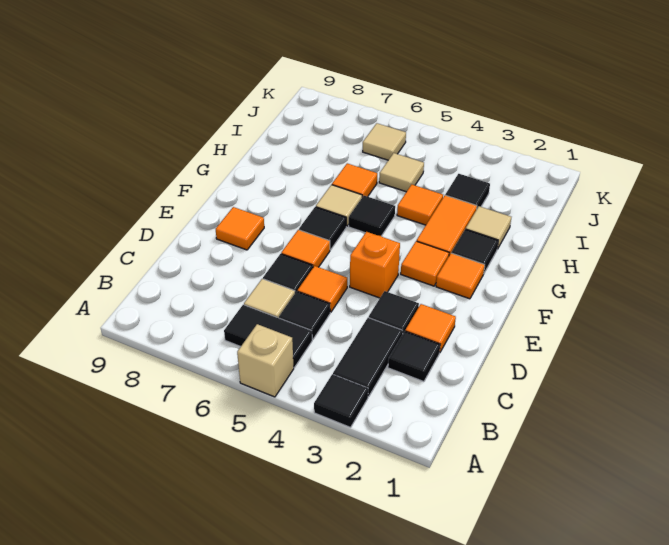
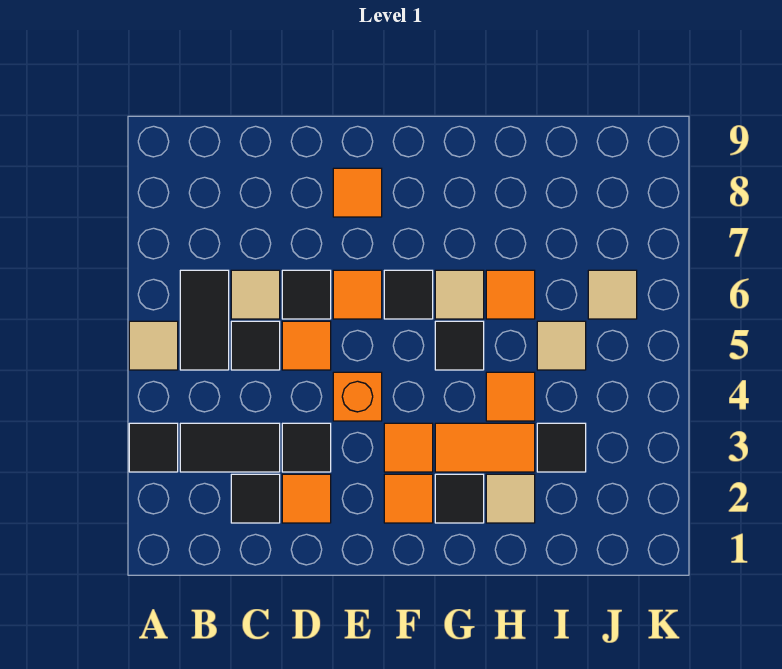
tan brick A5 level 1 -> tan tile A5 level 1

